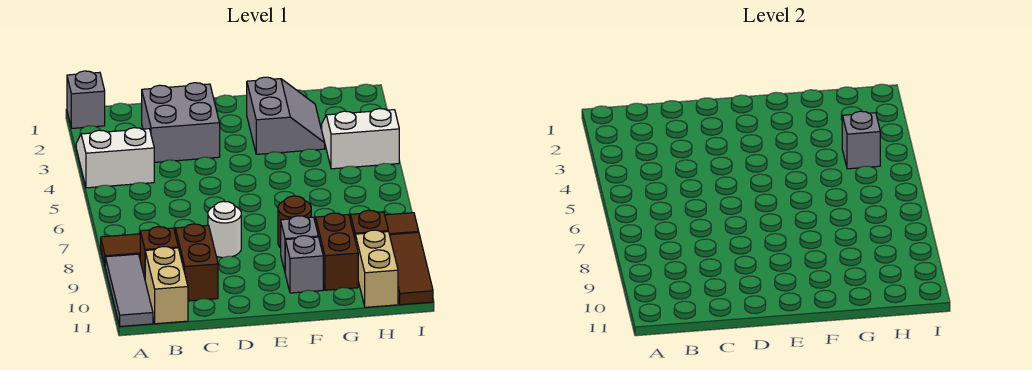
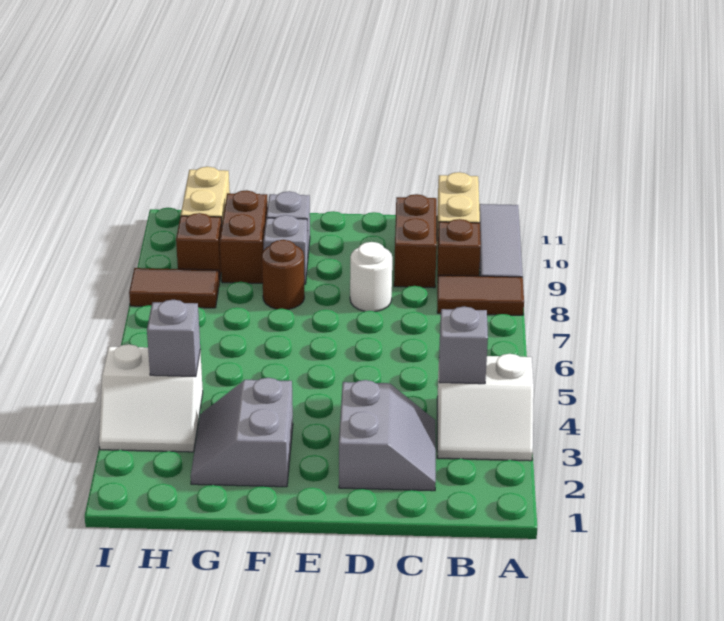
grey brick A1 level 1 -> grey brick B4 level 2
grey brick C2:D3 level 1 -> grey slope C2:D3 level 1 top D
brown tile I9:I11 level 1 -> none

